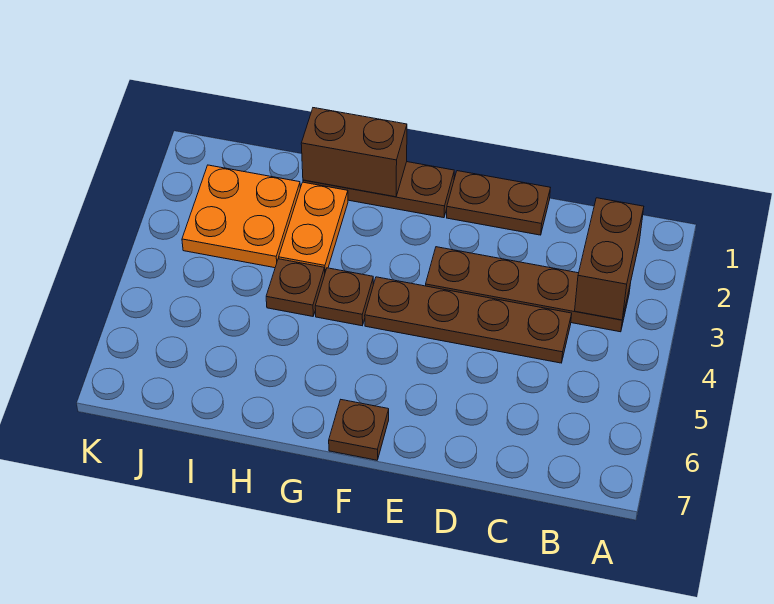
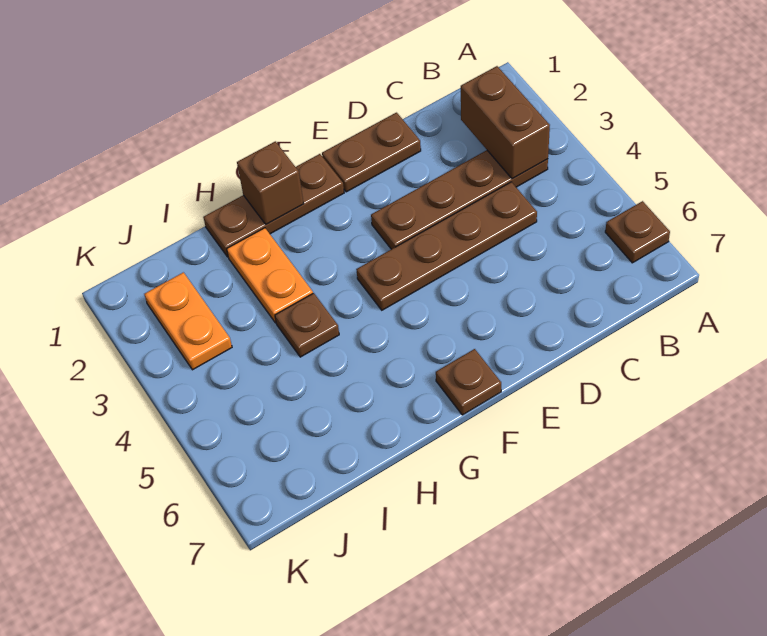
brown brick G1:H1 level 2 -> brown brick G1 level 2
brown plate G4 level 1 -> brown plate A6 level 1
orange plate I2:J3 level 1 -> orange plate J2:J3 level 1

